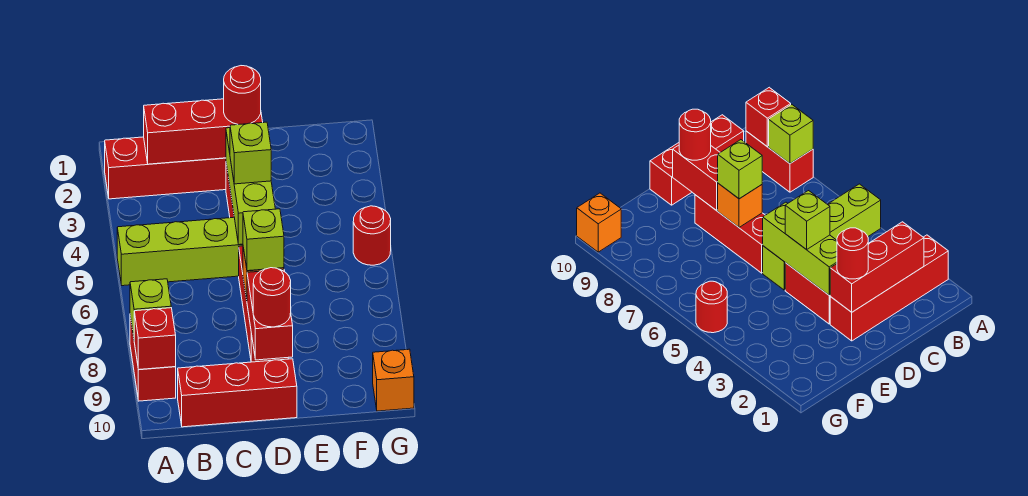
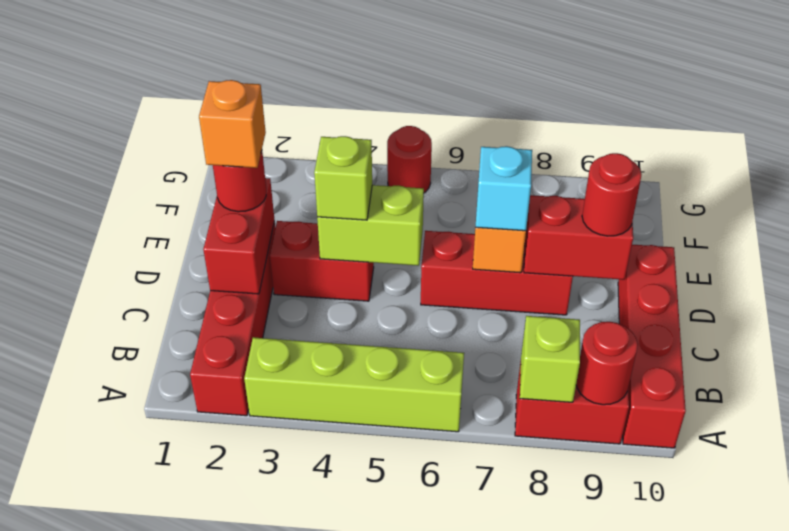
lime brick A5:D5 level 1 -> lime brick A3:A6 level 1
red brick A9 level 2 -> red round brick A9 level 2
red brick B2:D2 level 2 -> red brick C2:D2 level 2
red brick B10:D10 level 1 -> red brick A10:D10 level 1
lime brick D3:D5 level 2 -> lime brick D4:D5 level 2
lime brick D7 level 3 -> cyan brick D7 level 3
orange brick G10 level 1 -> orange brick D2 level 4

